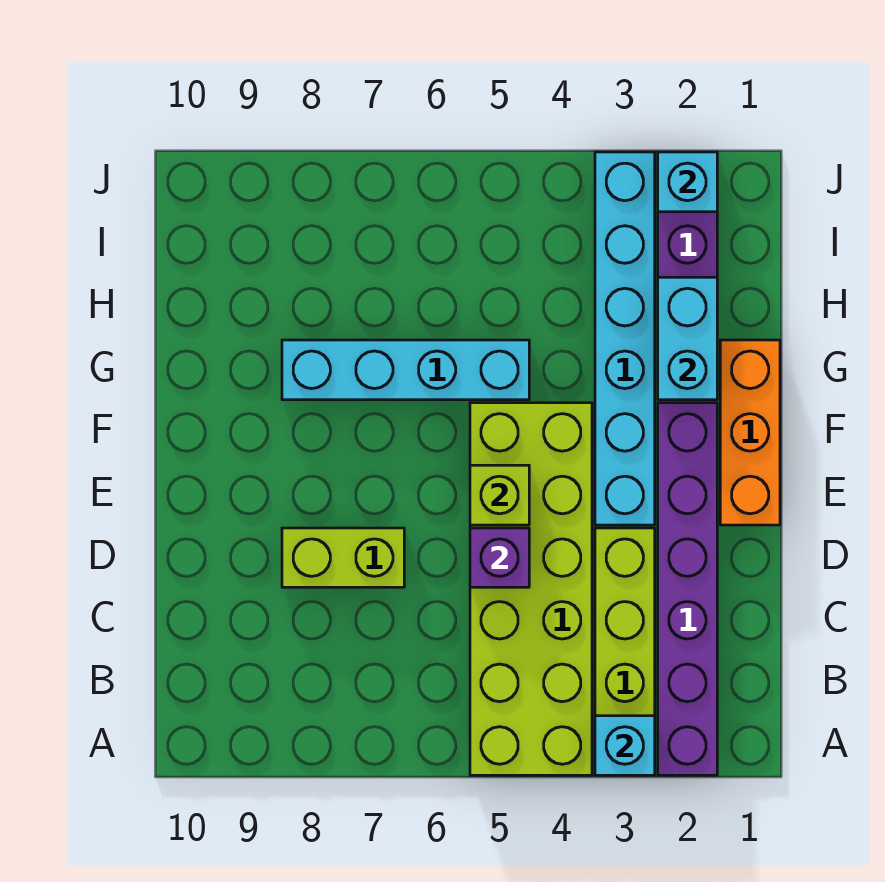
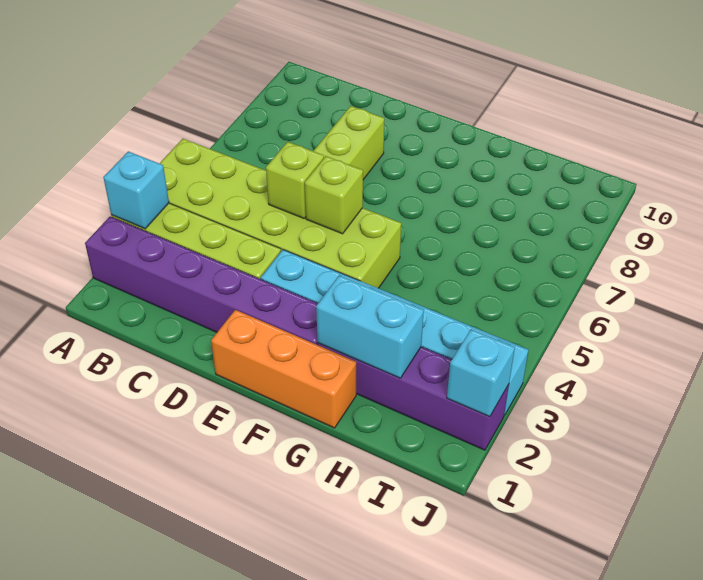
purple brick D5 level 2 -> lime brick D5 level 2
cyan brick G5:G8 level 1 -> none

